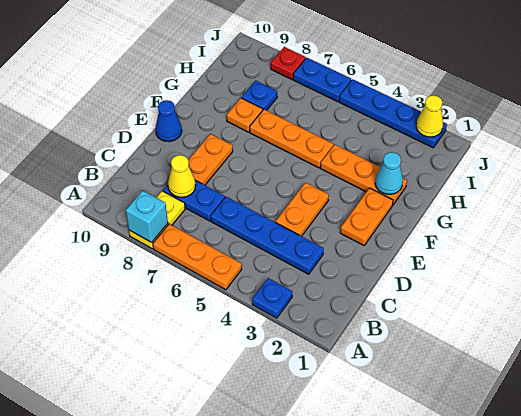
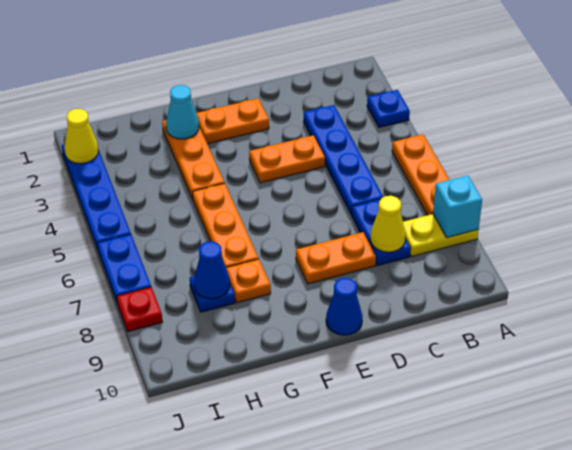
none -> blue cone H8 level 2

